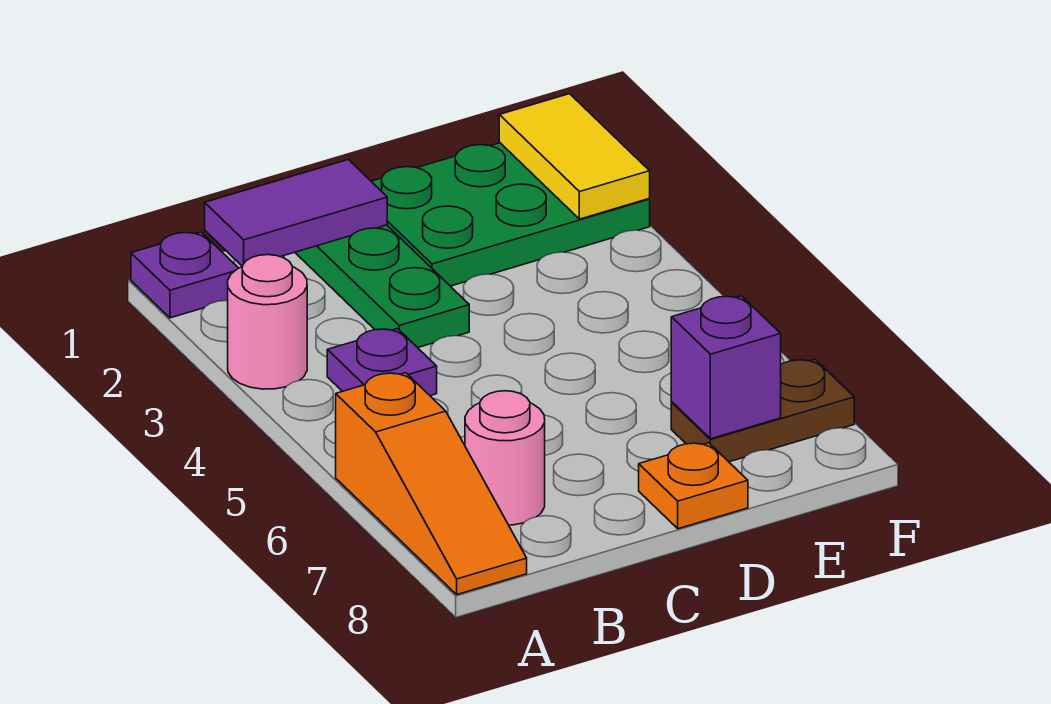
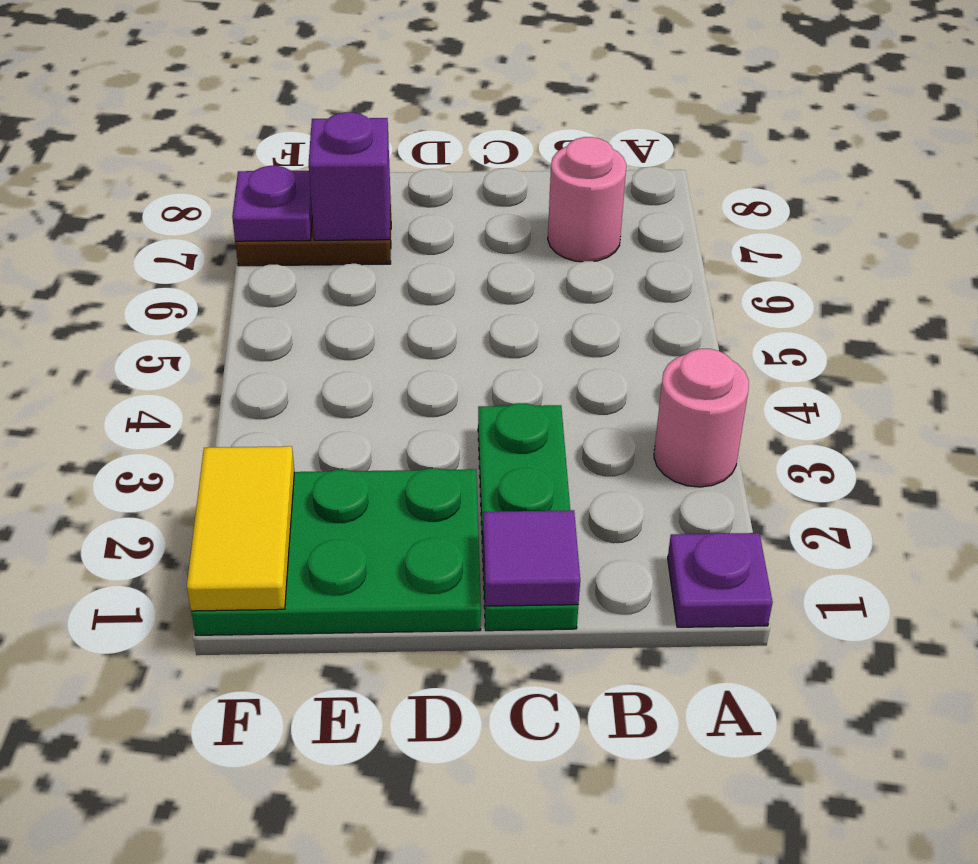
orange slope A6:A8 level 1 top 6 -> none
purple tile B1:C1 level 2 -> purple tile C1 level 2
purple plate B4 level 1 -> purple plate F7 level 2
orange plate D8 level 1 -> none

